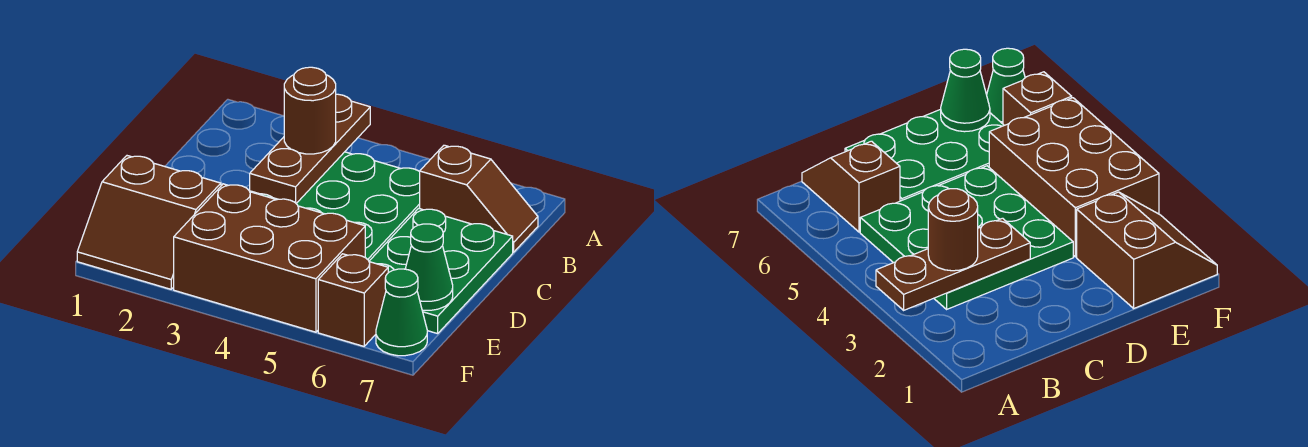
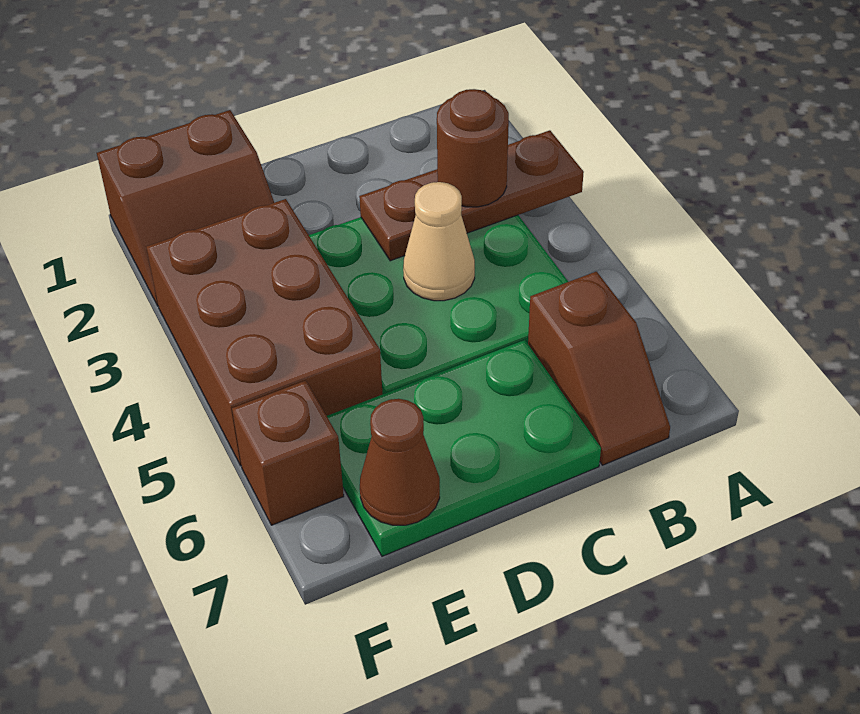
none -> tan cone C4 level 2
brown slope E1:F2 level 1 top E -> brown slope E1:F2 level 1 top 1
green cone E7 level 2 -> brown cone E7 level 2
green cone F7 level 1 -> none

